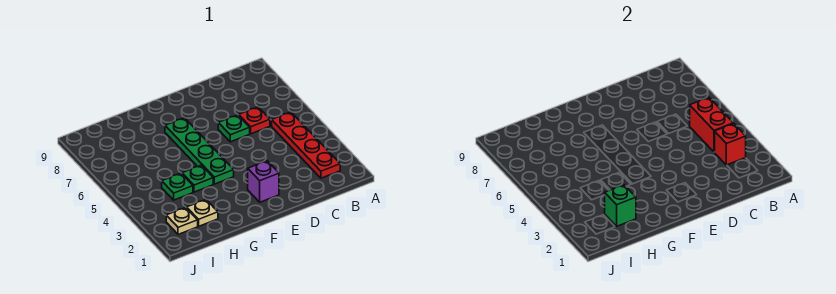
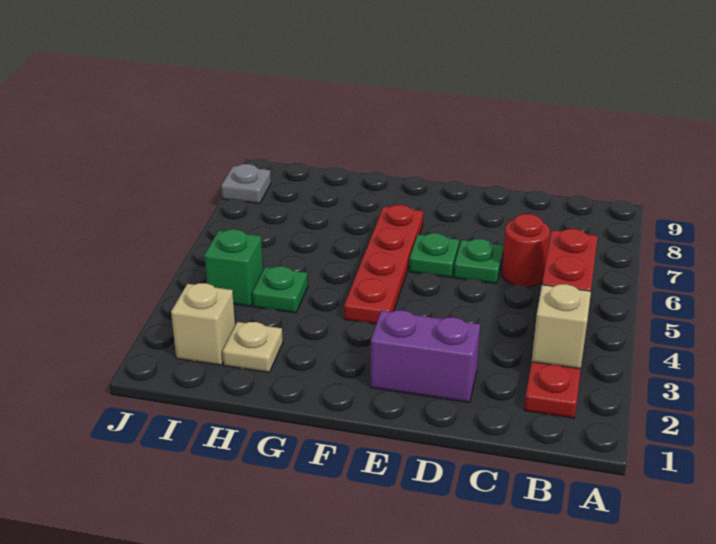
red brick B3 level 2 -> tan brick B3 level 2
red plate C6 level 1 -> red round brick C6 level 1
purple brick E2 level 1 -> purple brick D2:E2 level 1
green plate F4:F7 level 1 -> red plate F4:F7 level 1
green plate G4 level 1 -> green plate E6 level 1
green brick H2 level 2 -> green brick I4 level 1
tan plate I2 level 1 -> tan brick I2 level 1
none -> grey plate J8 level 1

